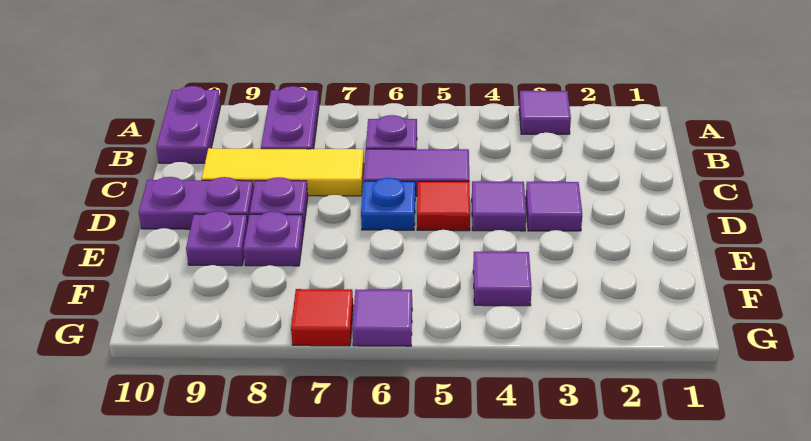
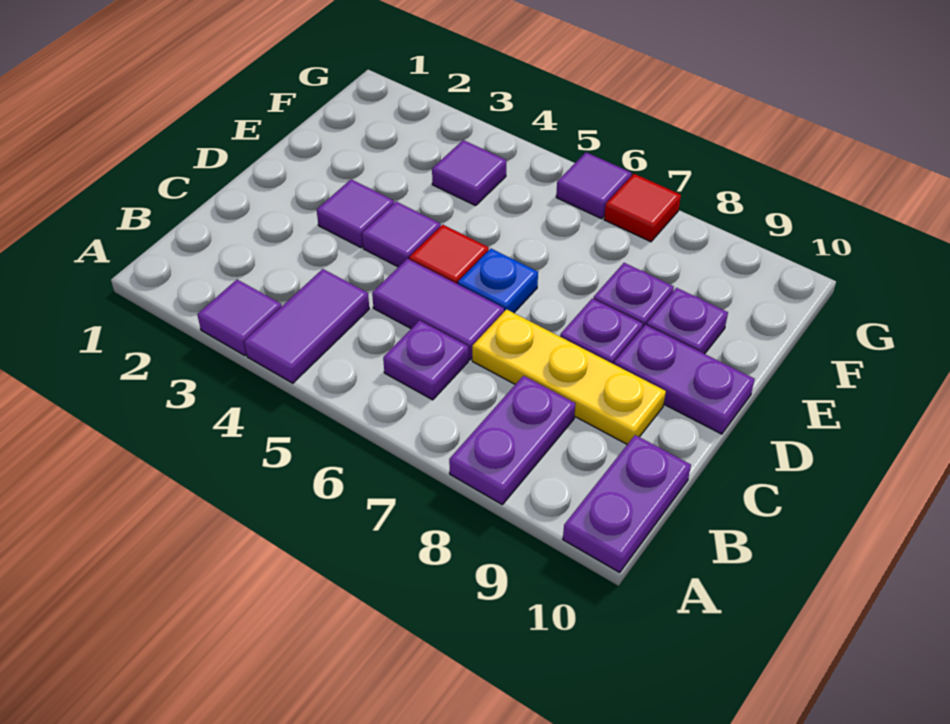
none -> purple tile A4:B4 level 1
yellow tile C7:C9 level 1 -> yellow plate C7:C9 level 1

